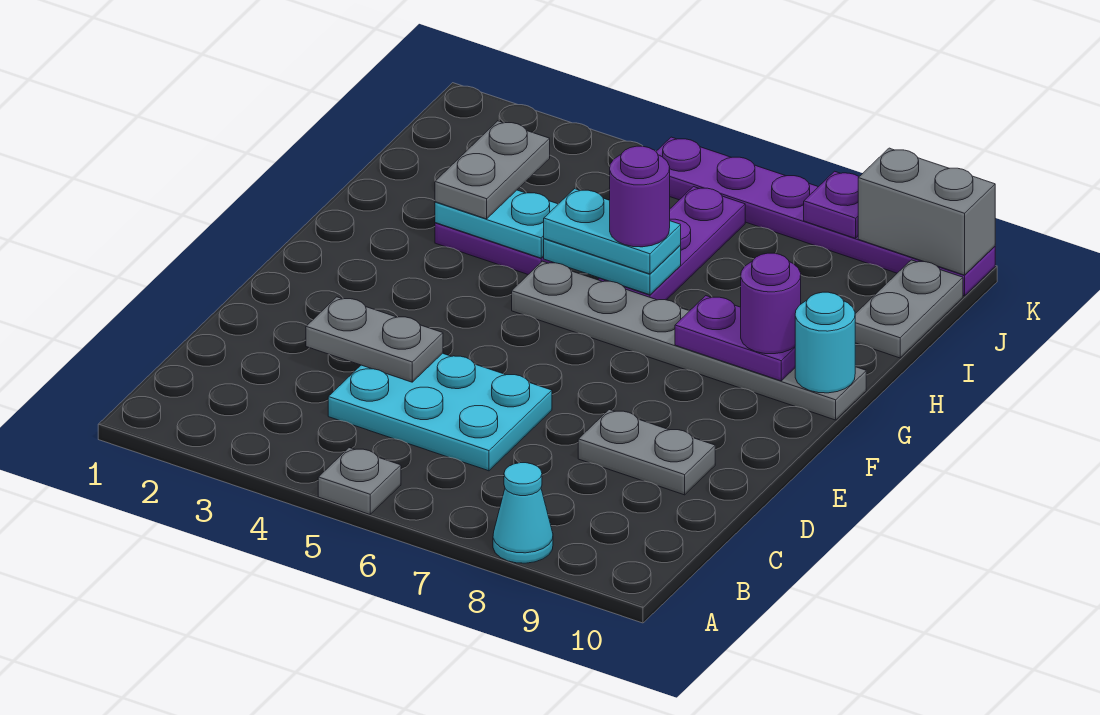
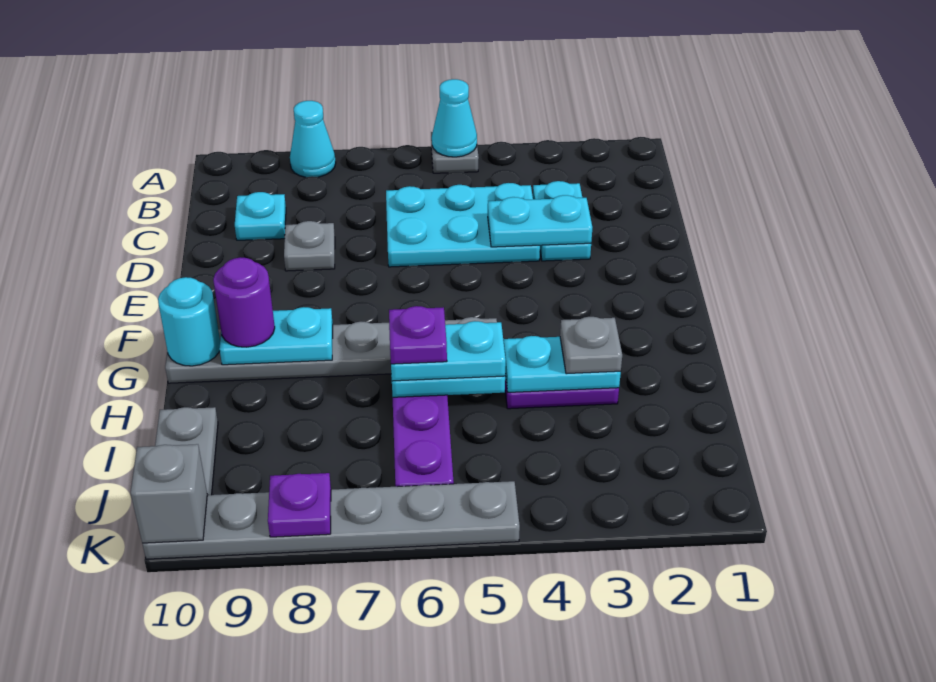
none -> cyan cone A5 level 2
none -> cyan plate C3:D3 level 1
none -> cyan plate C9 level 1
grey plate D3:D4 level 2 -> cyan plate D3:D4 level 2
grey plate D8:D9 level 1 -> grey plate D8 level 1
purple plate G8:G9 level 2 -> cyan plate G8:G9 level 2
grey plate H3:I3 level 3 -> grey plate H3 level 3
purple round brick H6 level 4 -> purple plate H6 level 4
purple plate K5:K10 level 1 -> grey plate K5:K10 level 1
grey brick K9:K10 level 2 -> grey brick K10 level 2

